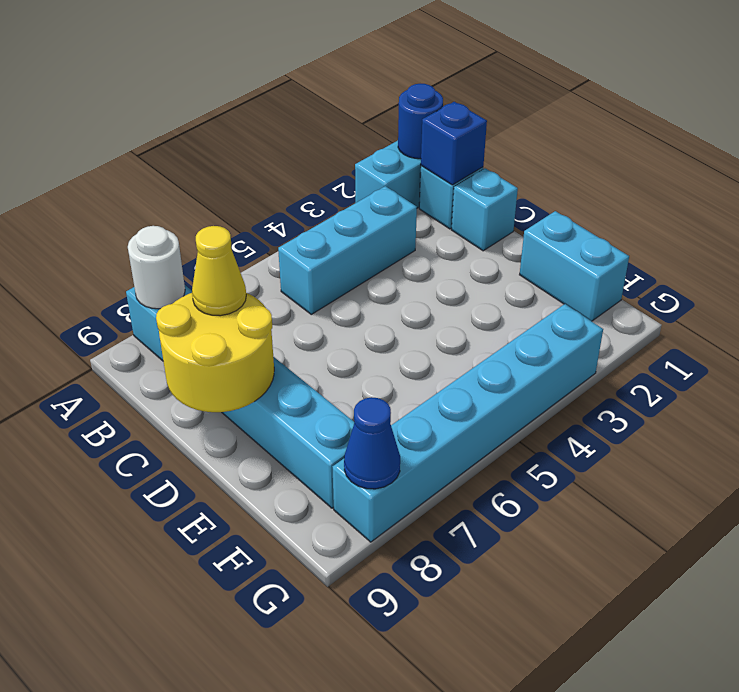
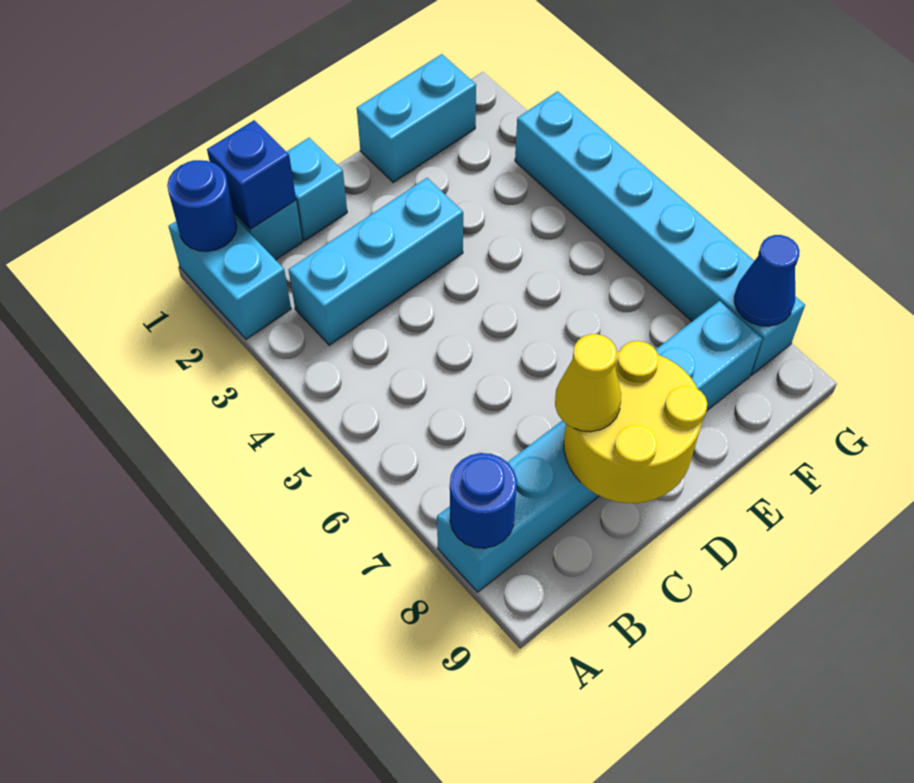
white round brick A8 level 2 -> blue round brick A8 level 2
cyan brick B3:B5 level 1 -> cyan brick B3:D3 level 1

